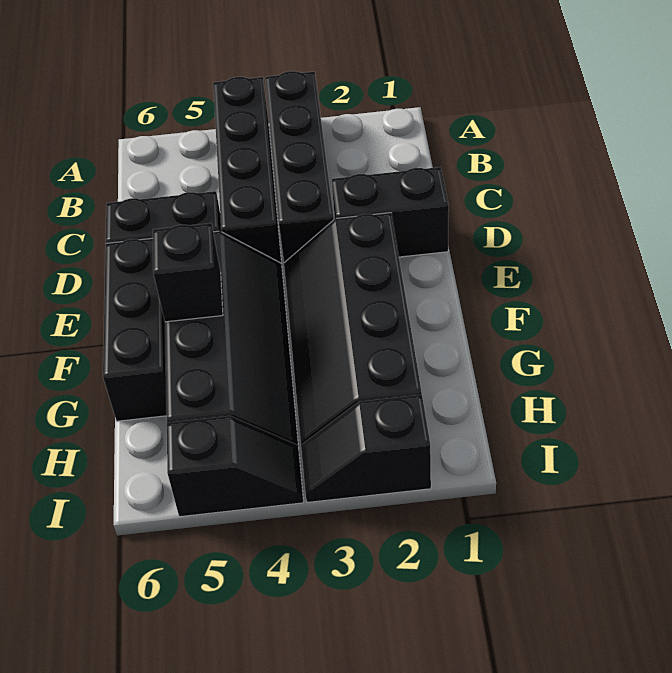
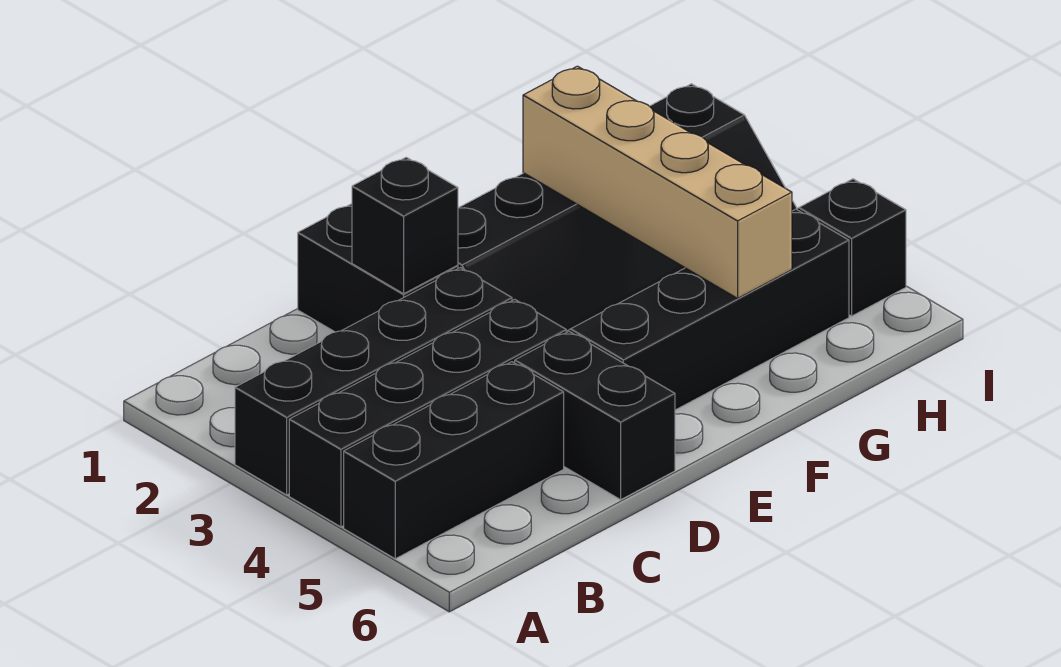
black brick E6:G6 level 1 -> black brick A5:C5 level 1
black brick F5 level 2 -> black brick D2 level 2
none -> tan brick G2:G5 level 2

